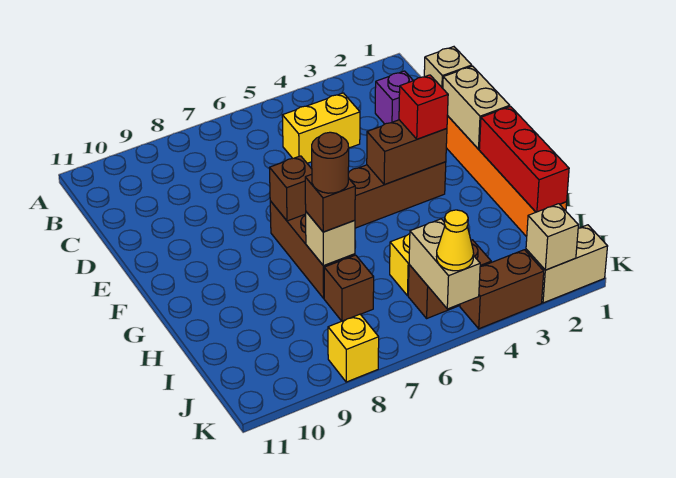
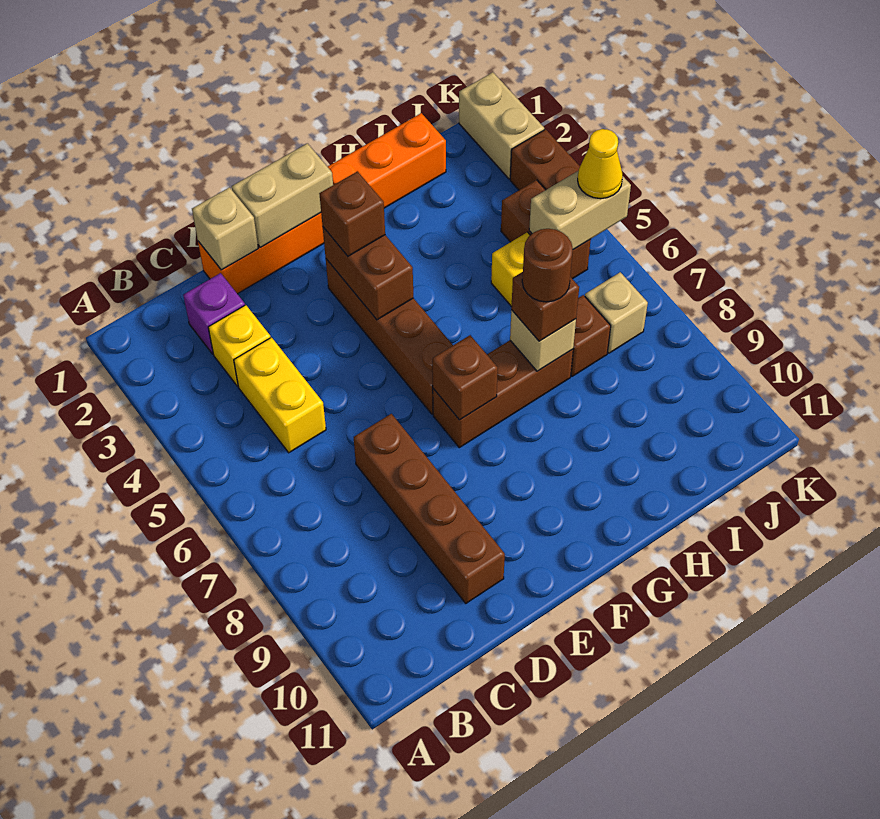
none -> brown brick D7:D10 level 1
red brick F3 level 3 -> brown brick F3 level 3
red brick G1:I1 level 2 -> none
tan brick K2 level 2 -> tan brick J7 level 1
yellow brick K8 level 1 -> yellow brick C3 level 1

